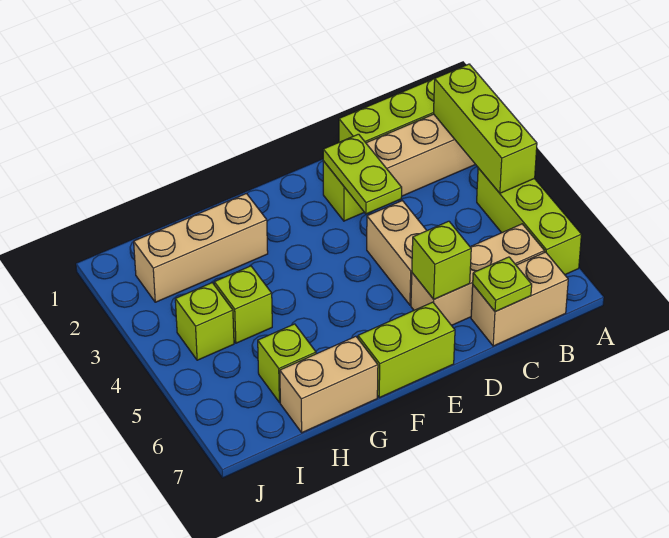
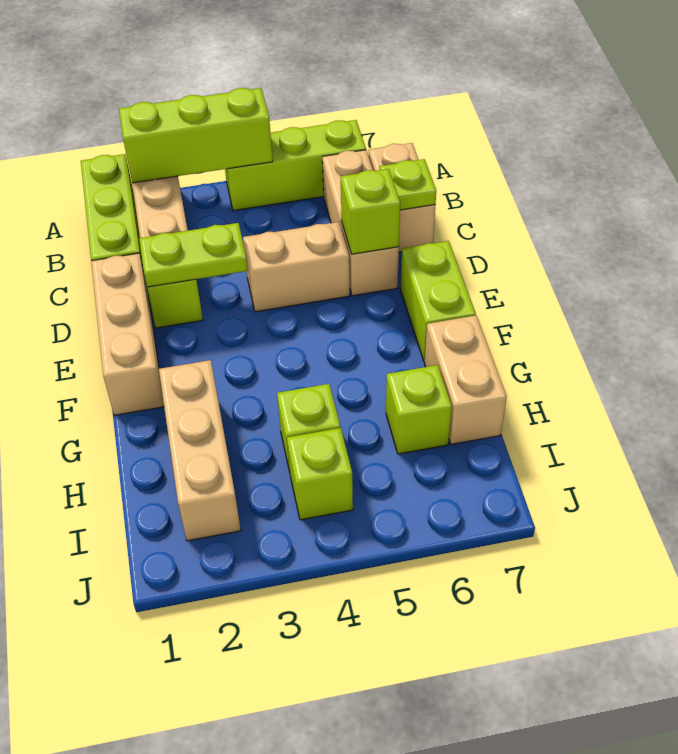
none -> tan brick D1:F1 level 1

